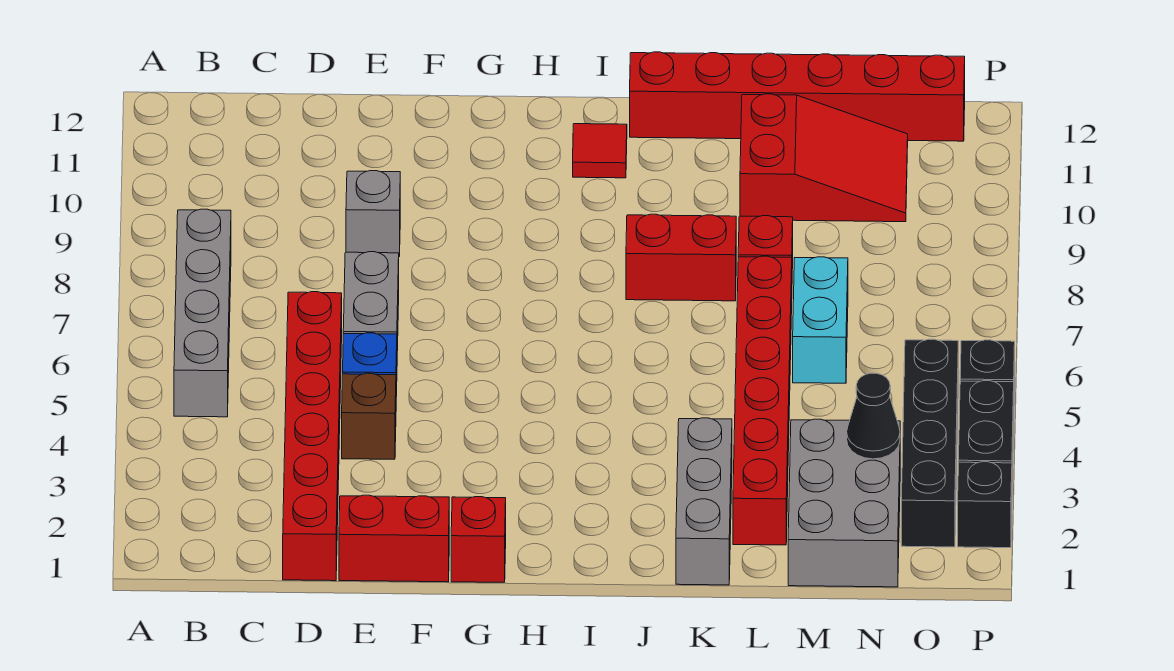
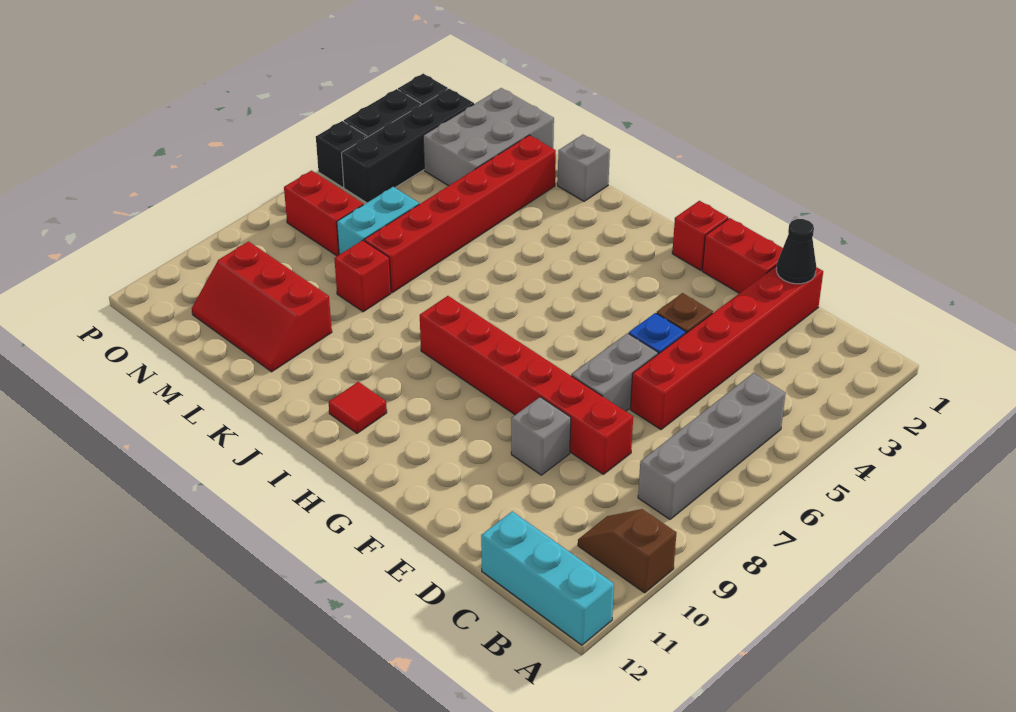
none -> brown slope A10:B10 level 1 top A
none -> cyan brick A12:C12 level 1
red brick J8:K8 level 1 -> red brick N7:O7 level 1
red brick J12:O12 level 1 -> red brick D8:I8 level 1
grey brick K1:K3 level 1 -> grey brick K1 level 1
red slope L10:N11 level 1 top L -> red slope L10:N11 level 1 top 10
black cone N3 level 2 -> black cone D1 level 2

